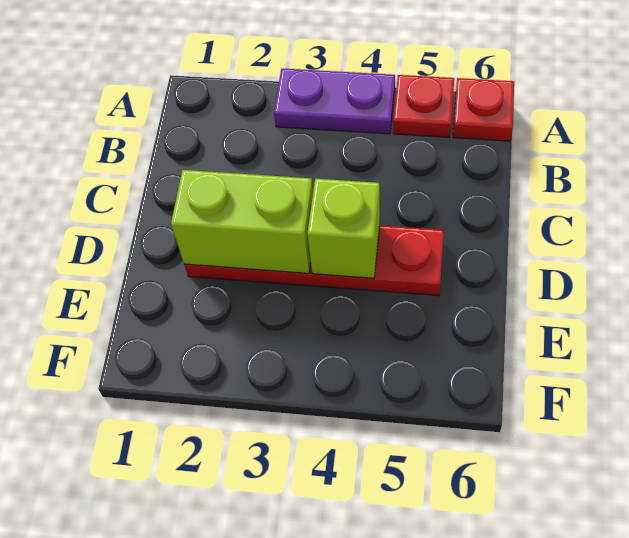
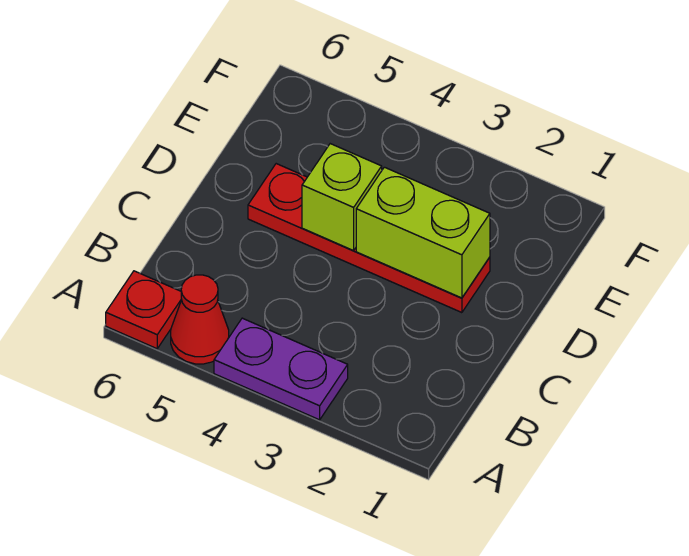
red plate A5 level 1 -> red cone A5 level 1

